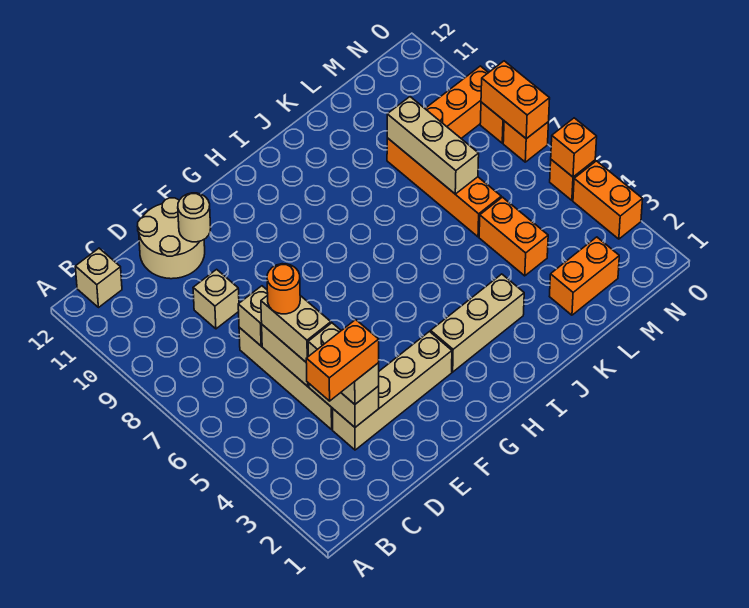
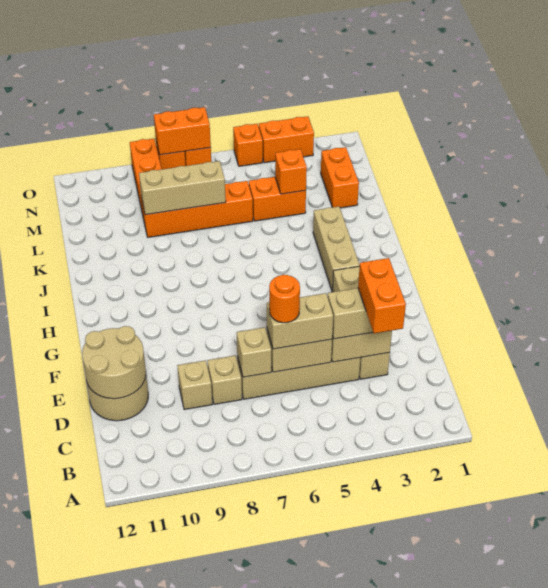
tan brick B12 level 1 -> tan brick D8 level 1
tan round brick E11 level 2 -> tan round brick D11:E12 level 2
orange brick O5 level 2 -> orange brick L4 level 2

